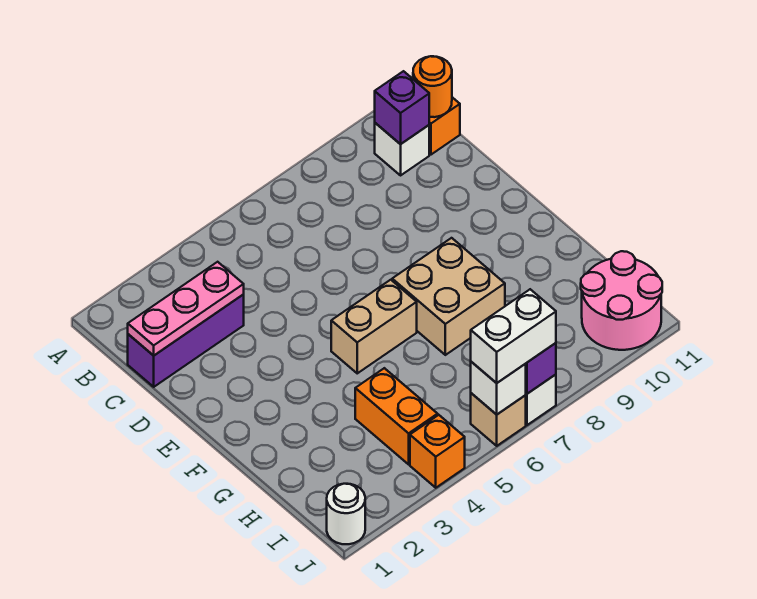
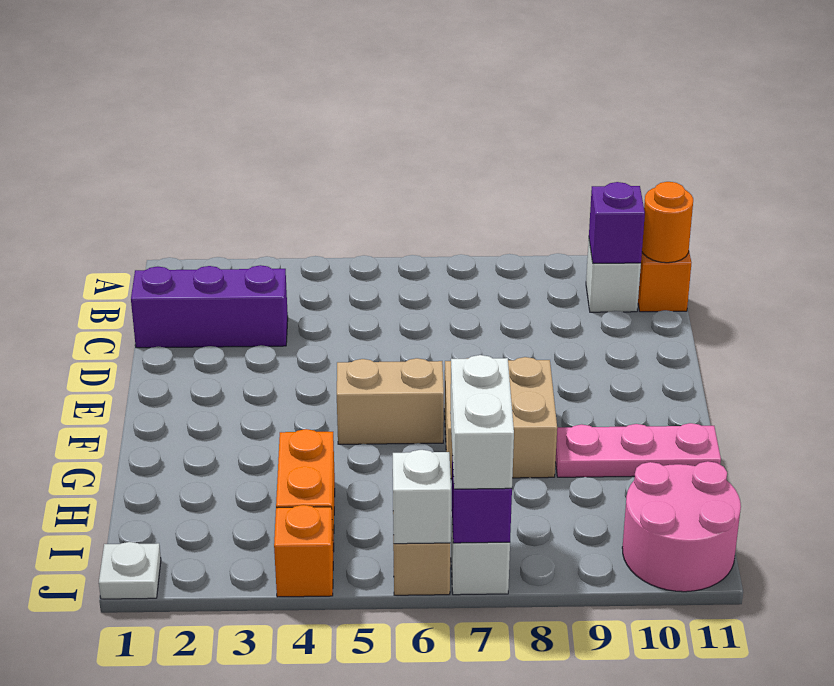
pink plate C1:C3 level 2 -> pink plate G9:G11 level 1
white round brick J1 level 1 -> white plate J1 level 1
white brick J6:J7 level 3 -> white brick I7:J7 level 3

